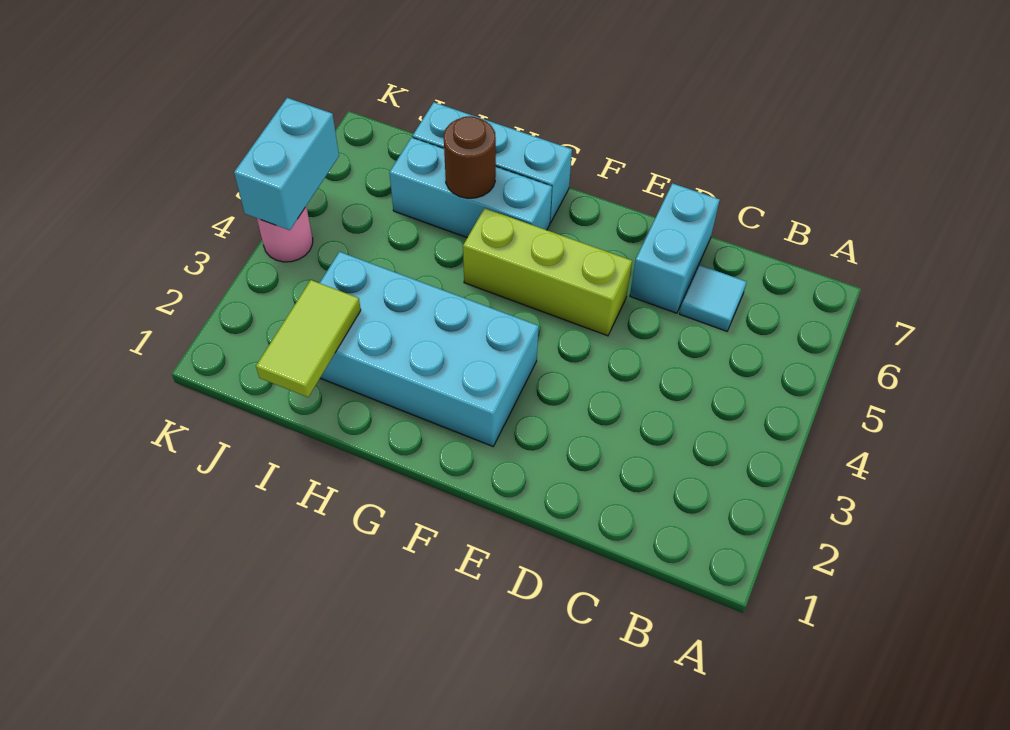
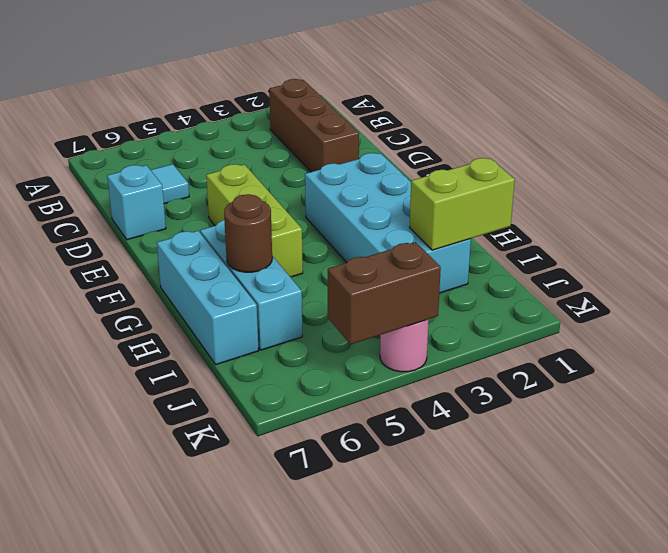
none -> brown brick B2:D2 level 1
cyan brick D6:D7 level 1 -> cyan brick D7 level 1
lime tile I1:I2 level 2 -> lime brick I1:I2 level 2
cyan brick K4:K5 level 2 -> brown brick K4:K5 level 2

